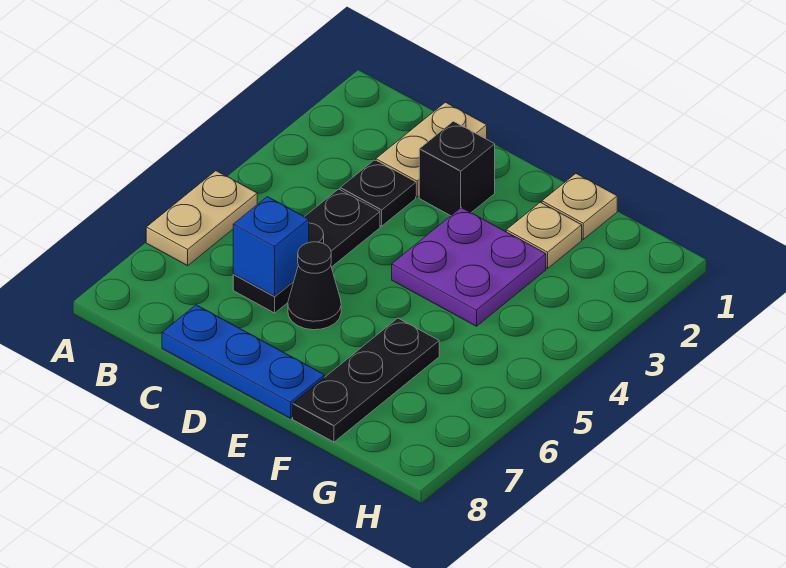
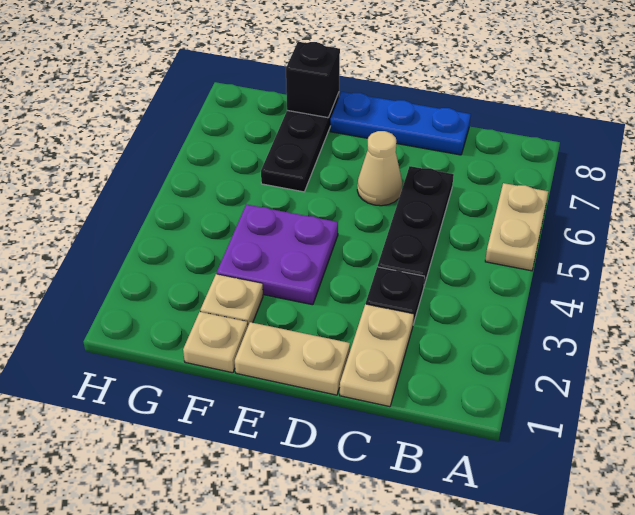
blue brick C6 level 2 -> none
none -> tan plate D1:E1 level 1
black brick D2 level 1 -> black brick F8 level 2
black cone D6 level 1 -> tan cone D6 level 1

